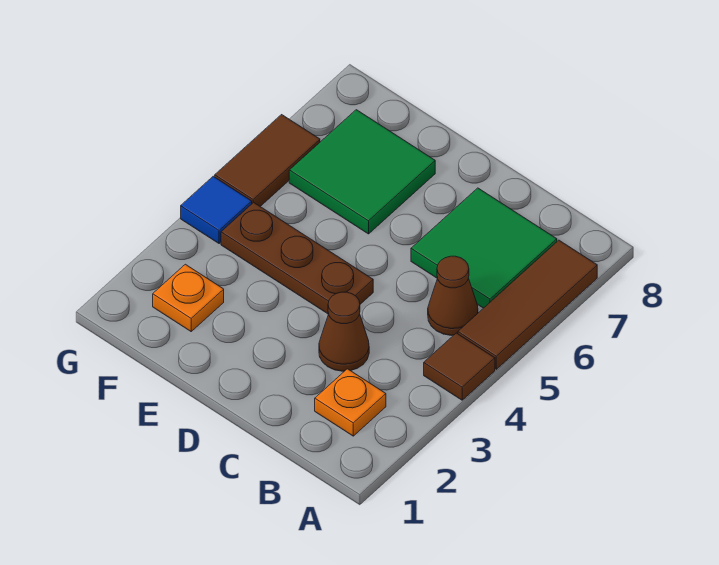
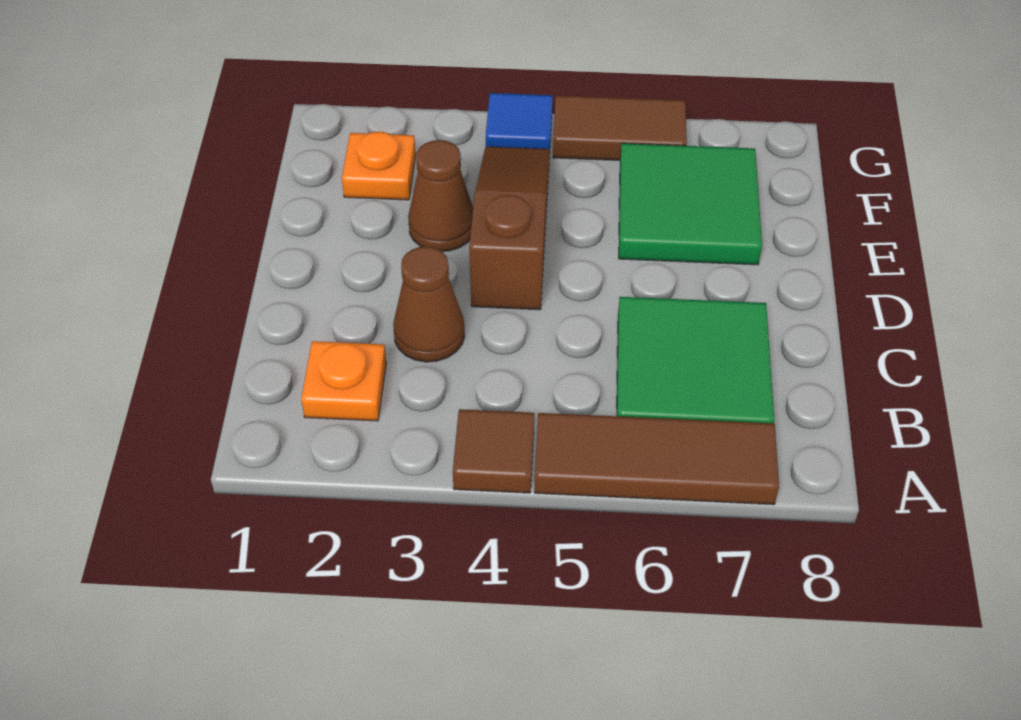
brown cone B5 level 1 -> brown cone E3 level 1
brown plate D4:F4 level 1 -> brown slope D4:F4 level 1 top D

